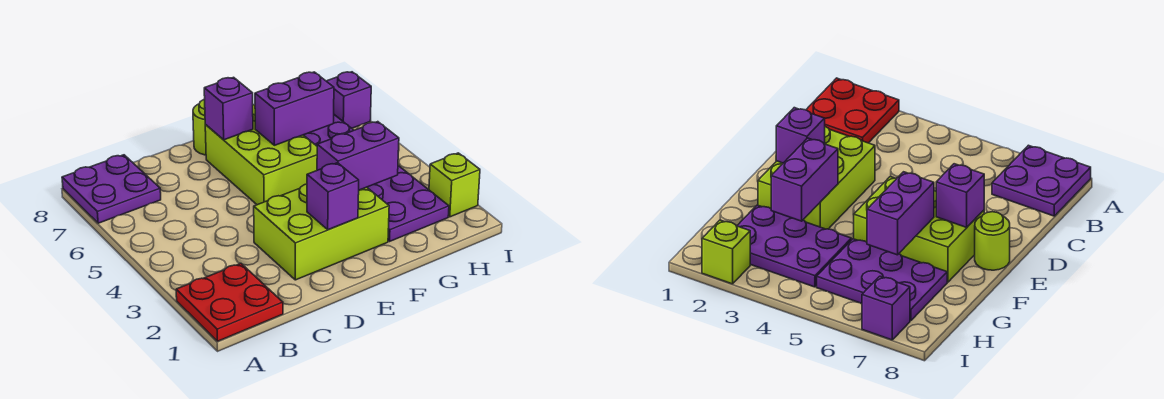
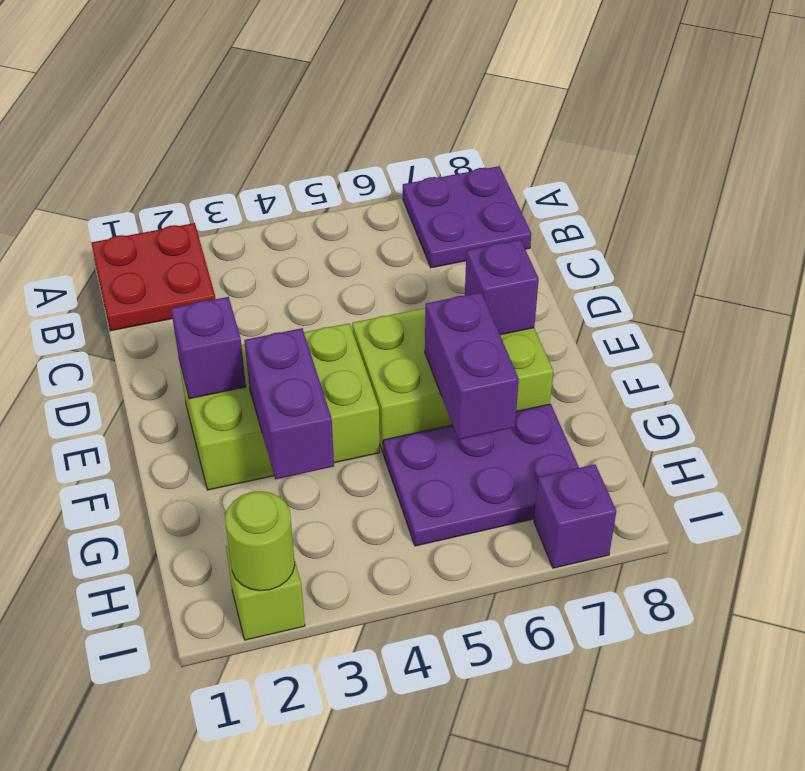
lime brick D2:F3 level 1 -> lime brick E2:F4 level 1
lime round brick E8 level 1 -> lime round brick I2 level 2
purple plate G2:H4 level 1 -> none

